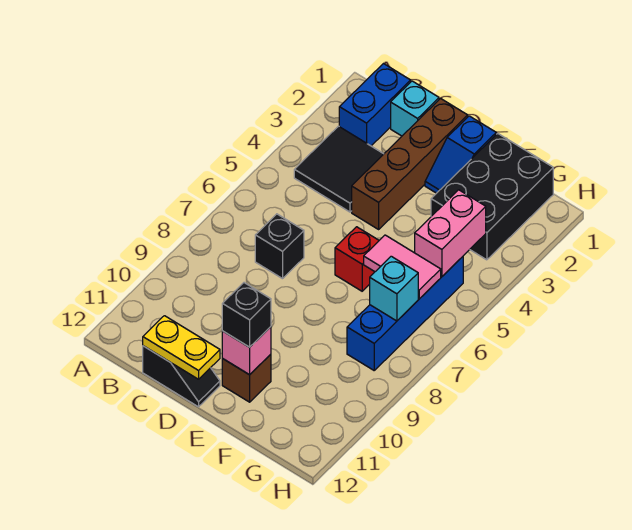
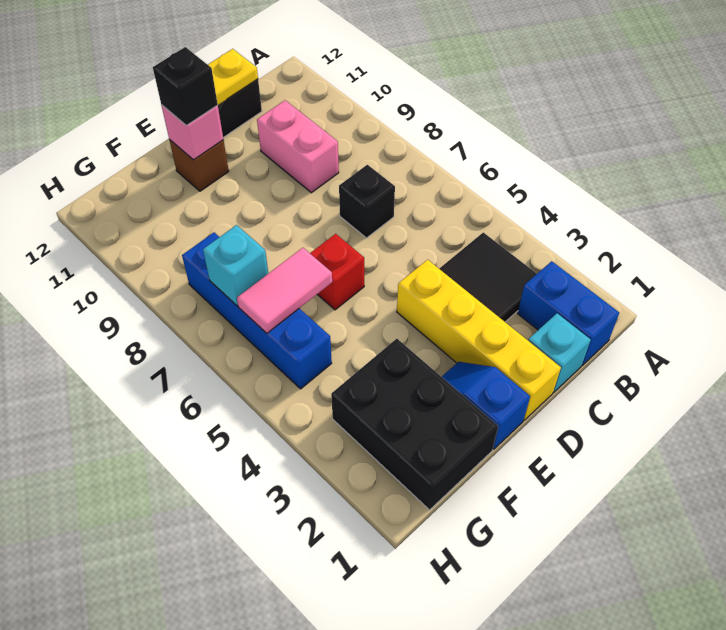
brown brick D1:D4 level 1 -> yellow brick D1:D4 level 1
pink brick G4:G5 level 2 -> pink brick C9:C10 level 1

